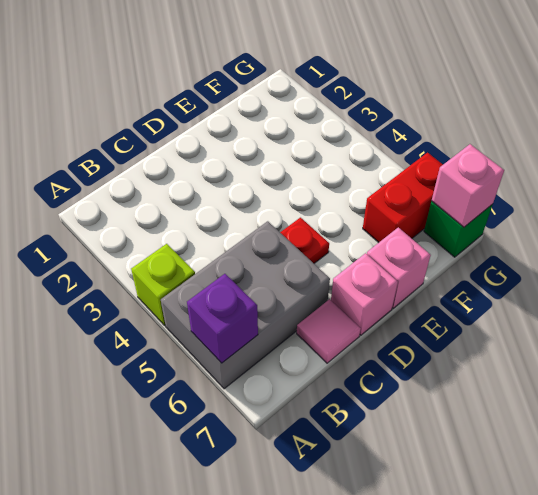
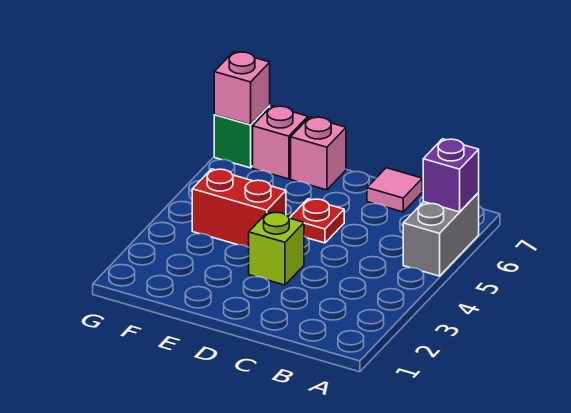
lime brick A4 level 1 -> lime brick D3 level 1
grey brick A5:C6 level 1 -> grey brick A5:A6 level 1
pink brick D7 level 1 -> pink brick F7 level 1
red brick F6:G6 level 1 -> red brick E4:F4 level 1

